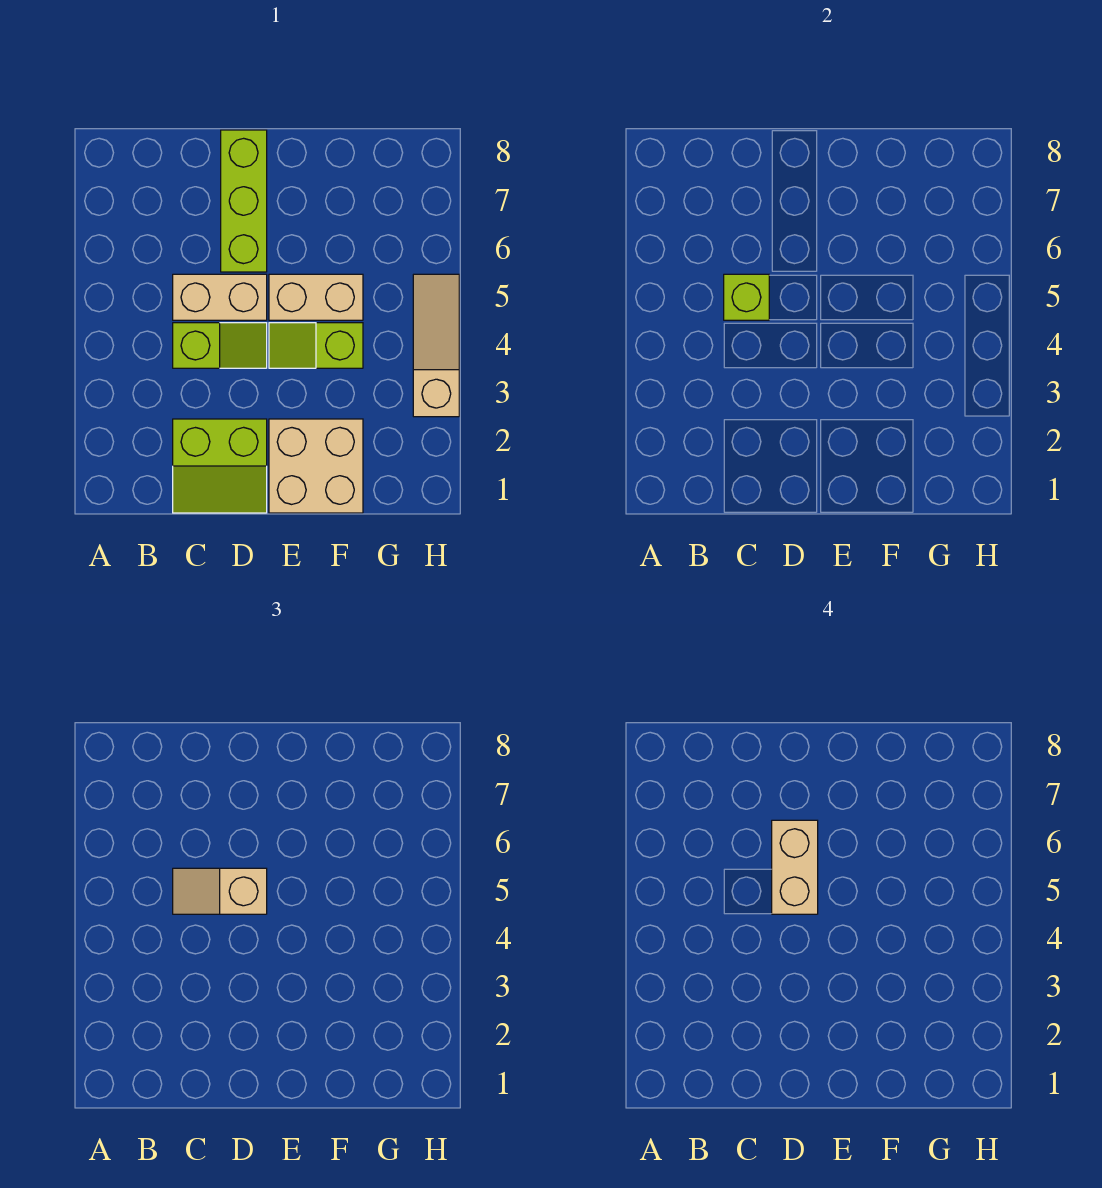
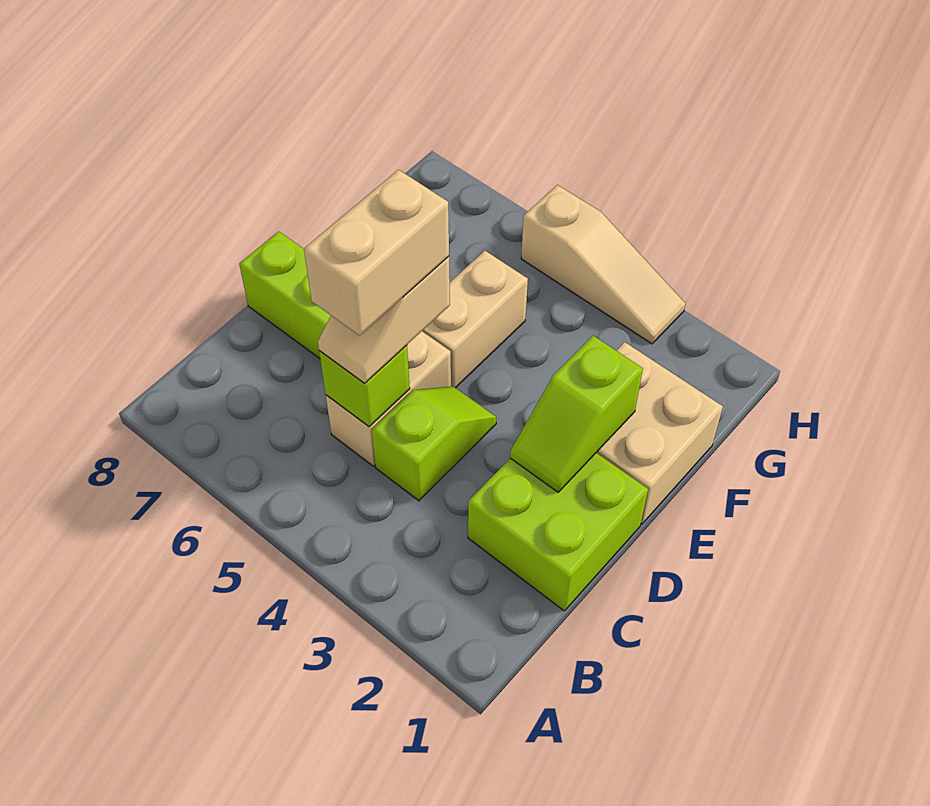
lime slope C1:D2 level 1 top 2 -> lime brick C1:D2 level 1
tan brick D5:D6 level 4 -> tan brick C5:D5 level 4
lime slope E4:F4 level 1 top F -> lime slope D2:E2 level 2 top E
tan slope H3:H5 level 1 top 3 -> tan slope H3:H5 level 1 top 5

